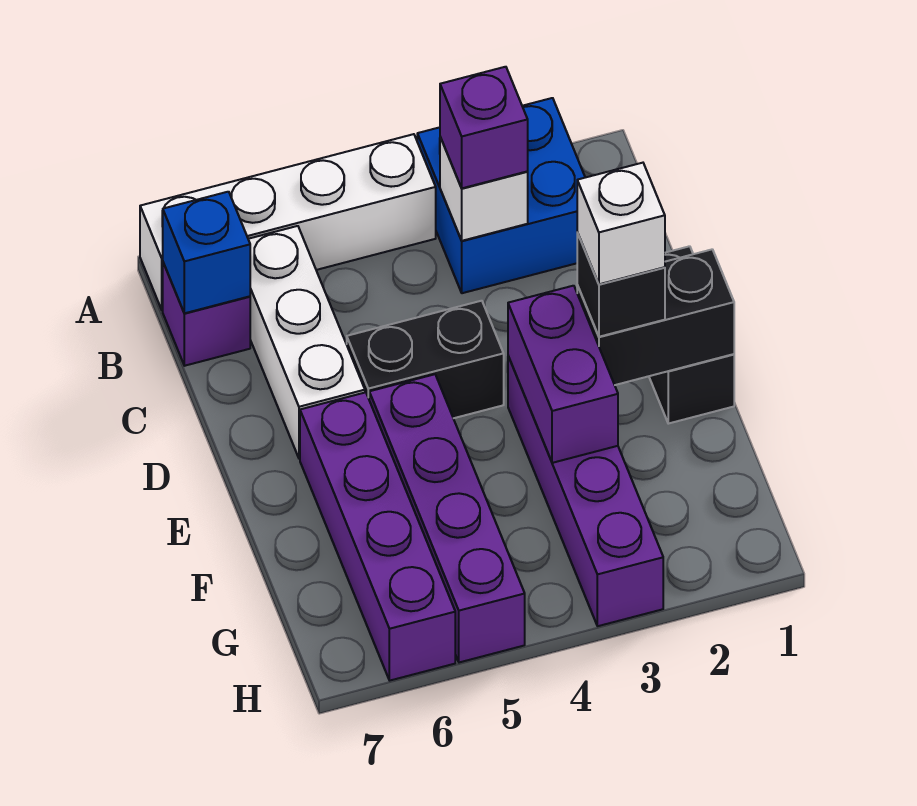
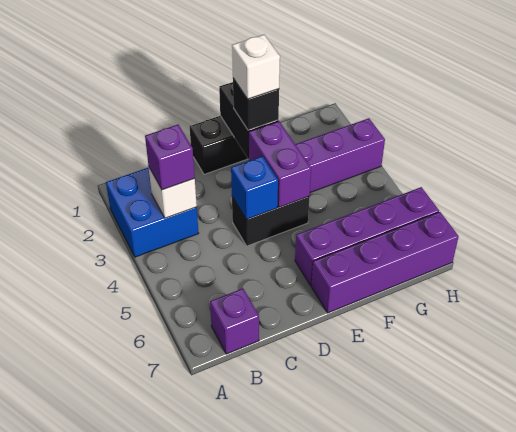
white brick A4:A7 level 1 -> none
white brick B6:D6 level 1 -> none
blue brick B7 level 2 -> blue brick D4 level 2
black brick D4:D5 level 1 -> black brick D4:E4 level 1
purple brick E3:F3 level 2 -> purple brick E3:E4 level 2
purple brick E5:H5 level 1 -> purple brick E7:H7 level 1

